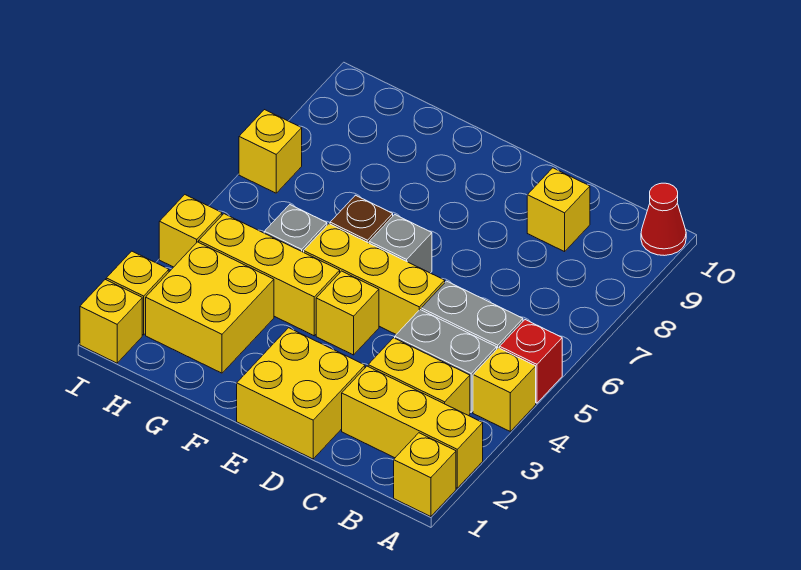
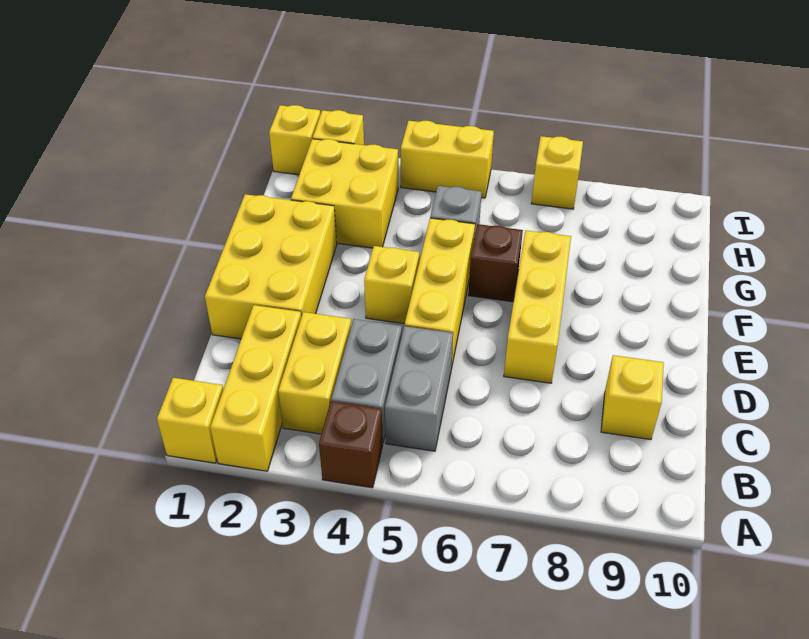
yellow brick A4 level 1 -> brown brick A4 level 1
red brick A5 level 1 -> none
red cone A10 level 1 -> none
yellow brick D1:E2 level 1 -> yellow brick D1:F2 level 1
grey brick E6 level 1 -> none
yellow brick F4:H4 level 1 -> yellow brick D7:F7 level 1
yellow brick I4 level 1 -> yellow brick I4:I5 level 1

